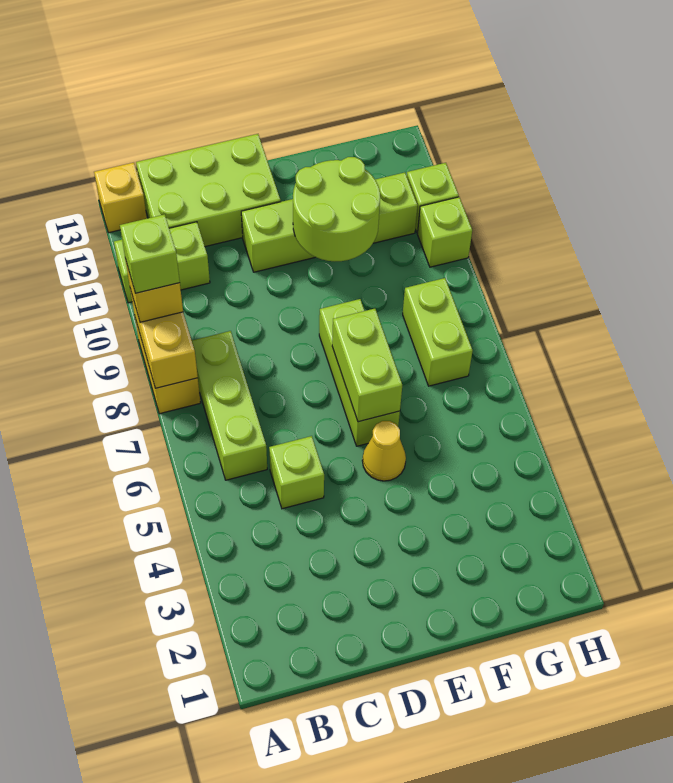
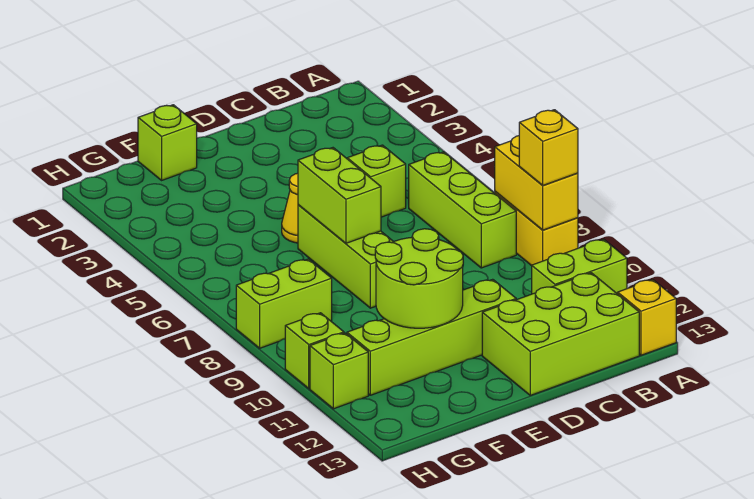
lime brick A9 level 4 -> lime brick F1 level 1
lime brick G7:G8 level 1 -> lime brick G8:H8 level 1

